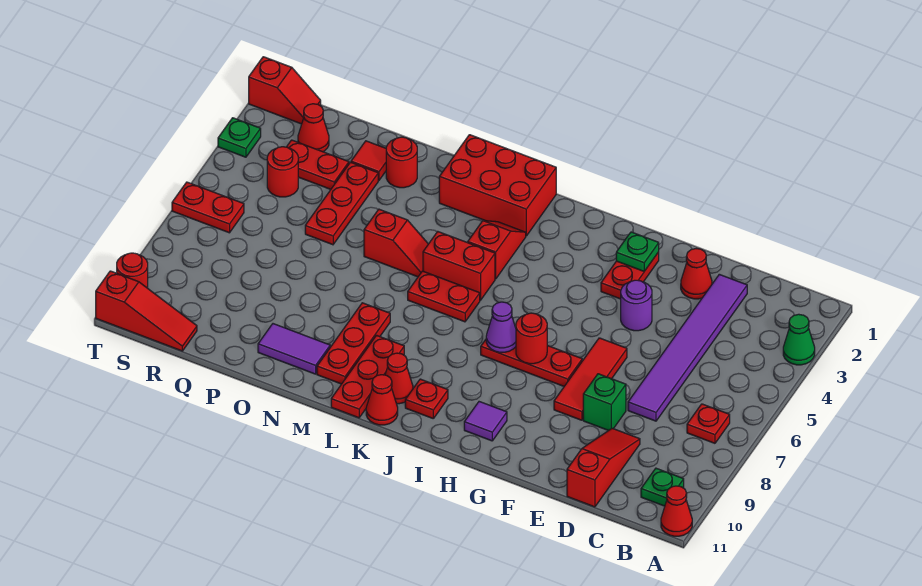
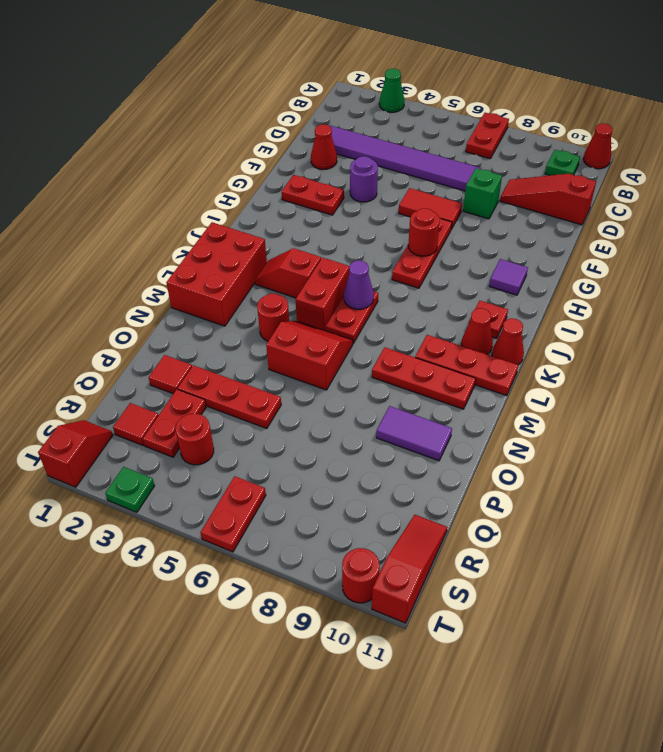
red plate B7 level 1 -> red plate A7:B7 level 1
red tile F6:F8 level 1 -> red tile F6:F7 level 1
green plate G2 level 2 -> none
purple cone I7 level 2 -> purple cone K6 level 2
red slope M5:N5 level 1 top N -> red slope M5:N6 level 1 top N
purple tile N10:O10 level 1 -> purple tile O9:O10 level 1
red round brick O2 level 1 -> red round brick M4 level 1
red cone R2 level 1 -> red tile R2 level 1

